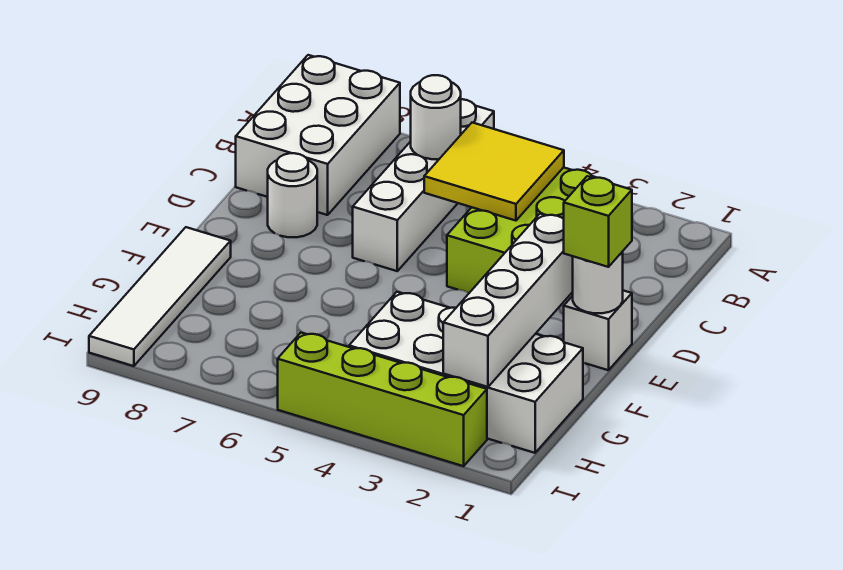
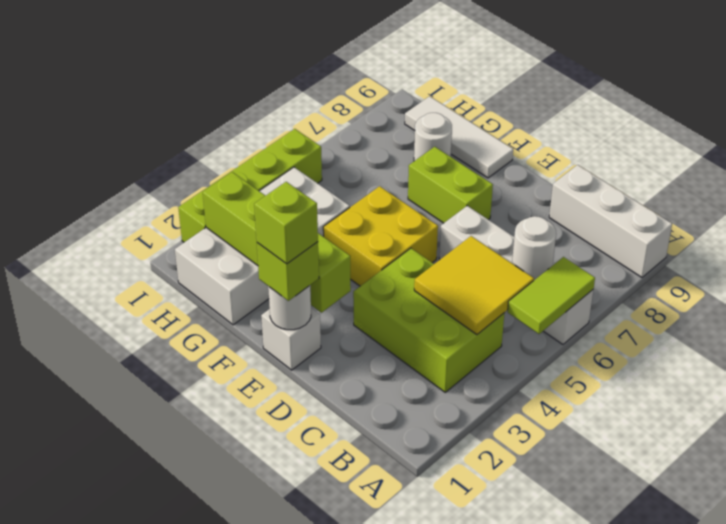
none -> lime tile A5:A6 level 2
white brick A8:C9 level 1 -> white brick A9:C9 level 1
white round brick D8 level 1 -> white round brick G8 level 1
none -> lime brick E1 level 4
white brick E2:H2 level 2 -> lime brick E2:H2 level 2
none -> yellow brick E4:F5 level 1
none -> lime brick E7:F7 level 1
white tile F9:I9 level 1 -> white tile F9:H9 level 1

